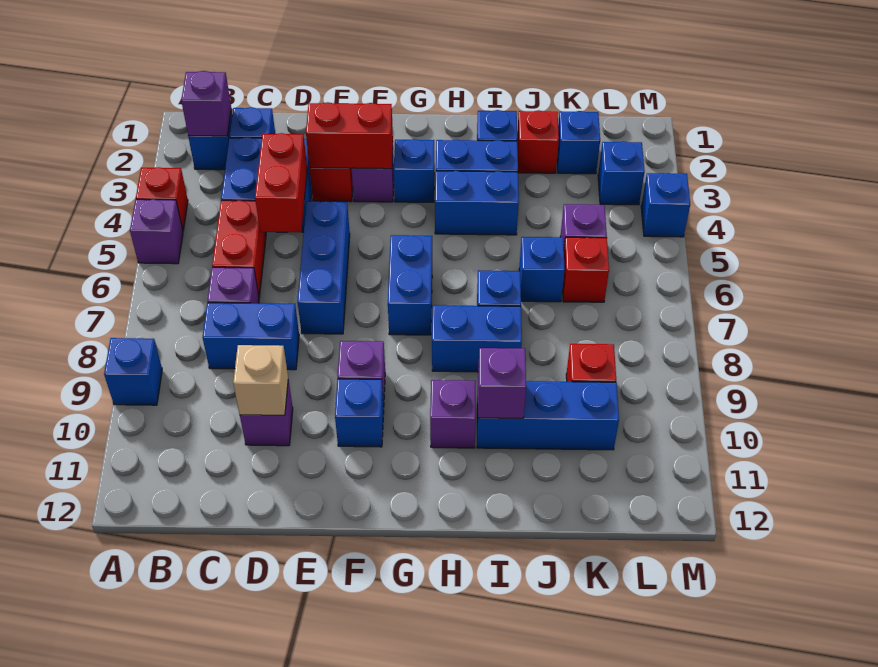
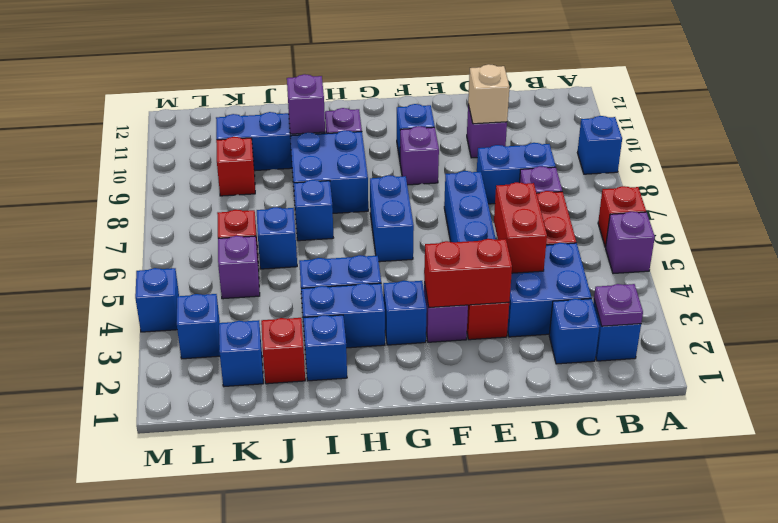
red brick A4 level 1 -> red brick A6 level 1
purple brick B2 level 2 -> purple plate B2 level 2
blue brick H8:I8 level 1 -> blue brick H8:I9 level 1

